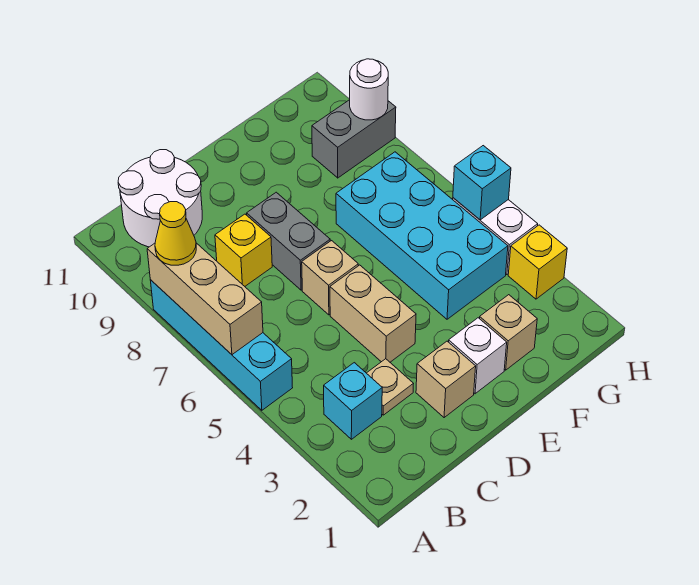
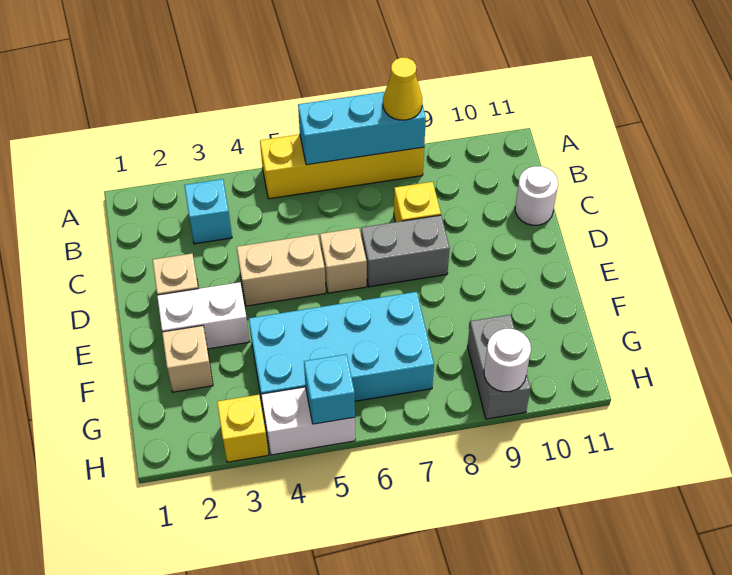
cyan brick A5:A8 level 1 -> yellow brick A5:A8 level 1
tan brick A6:A8 level 2 -> cyan brick A6:A8 level 2
white round brick B10:C11 level 1 -> white round brick C11 level 1
tan plate C3 level 1 -> none
white brick E2 level 1 -> white brick E2:E3 level 1

